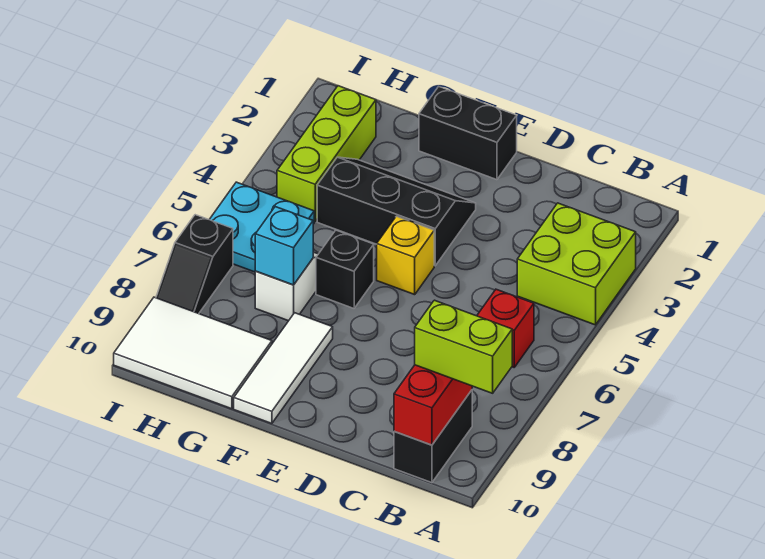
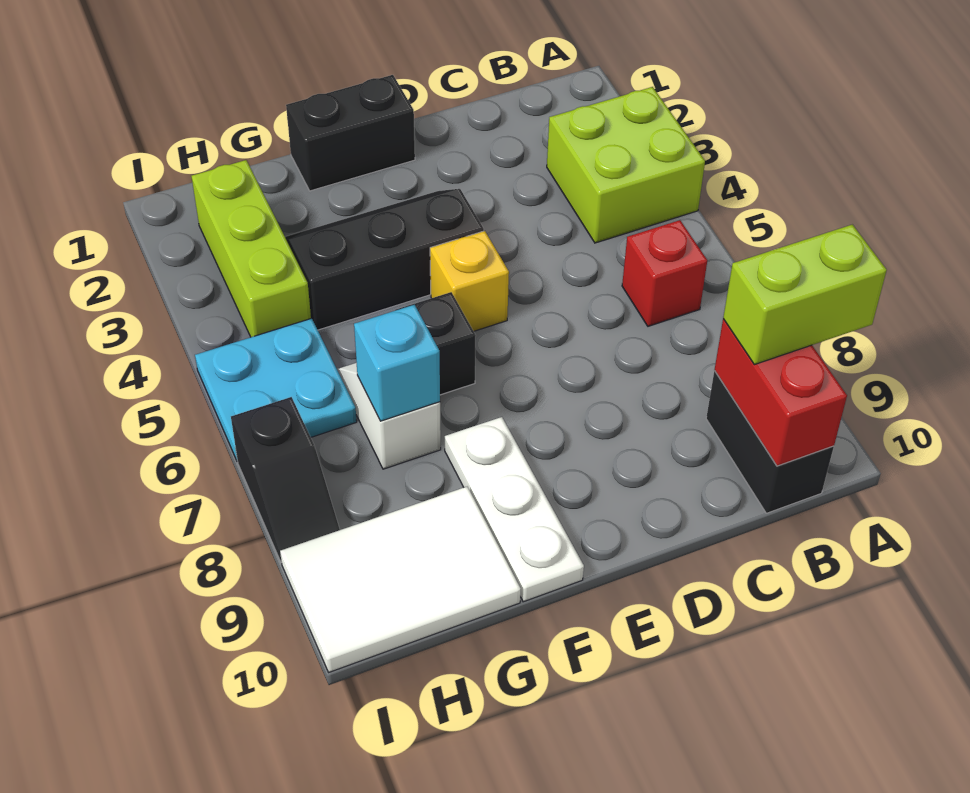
white tile F8:F10 level 1 -> white plate F8:F10 level 1

